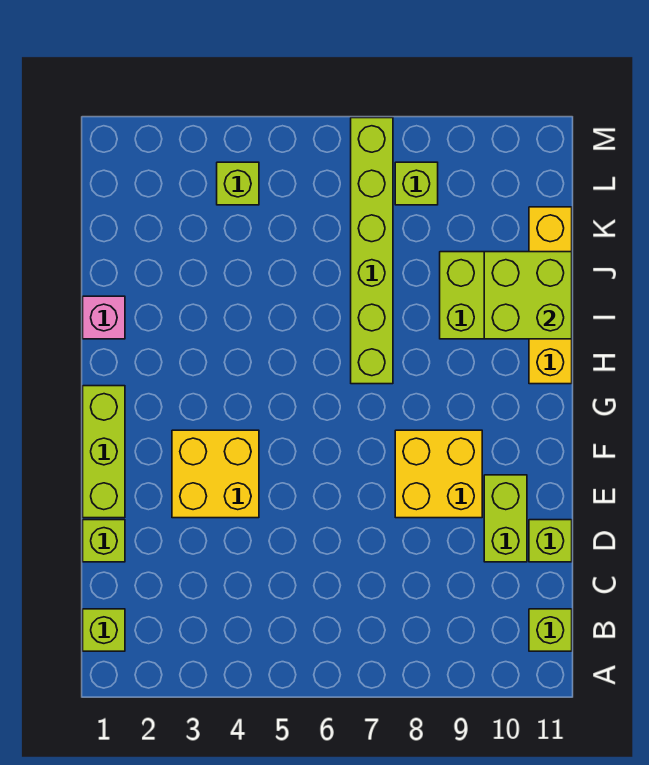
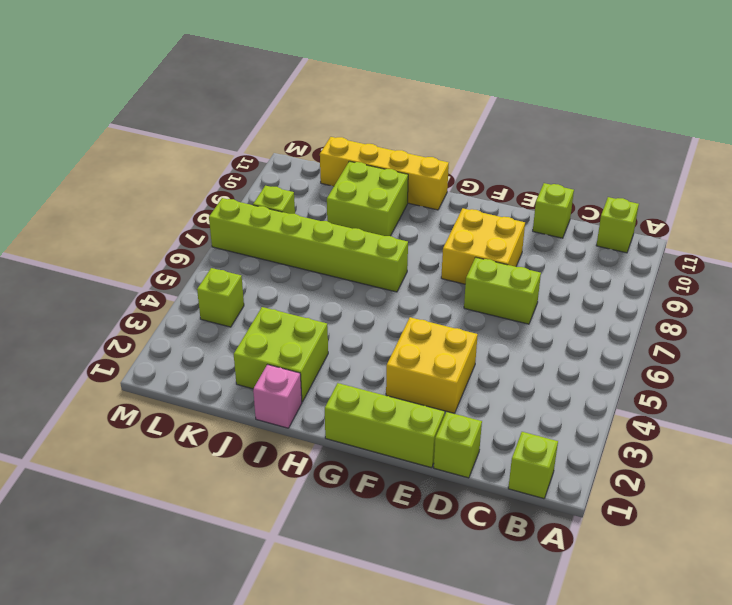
lime brick D10:E10 level 1 -> lime brick D7:E7 level 1
lime brick I10:J11 level 2 -> lime brick I2:J3 level 1

